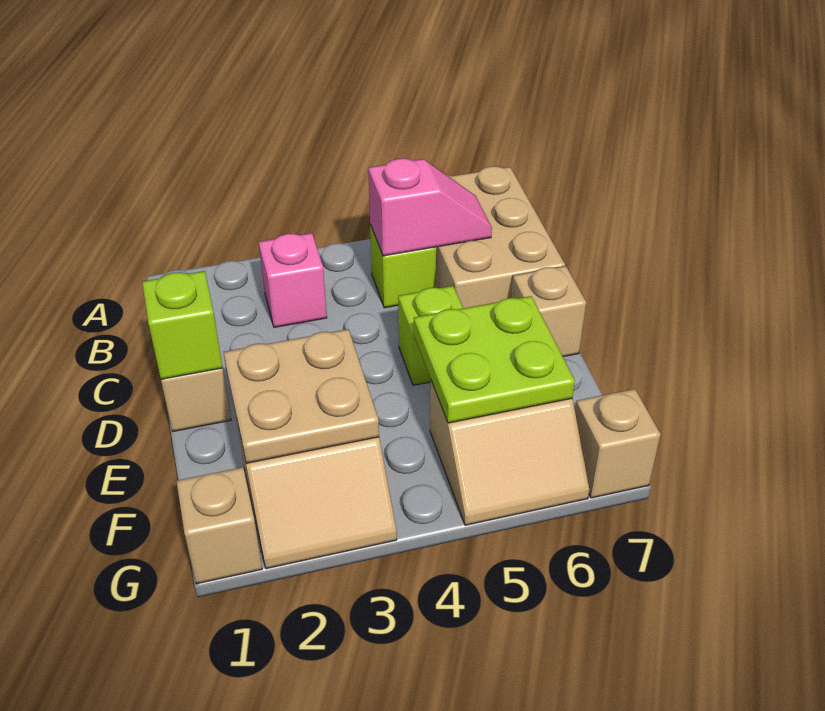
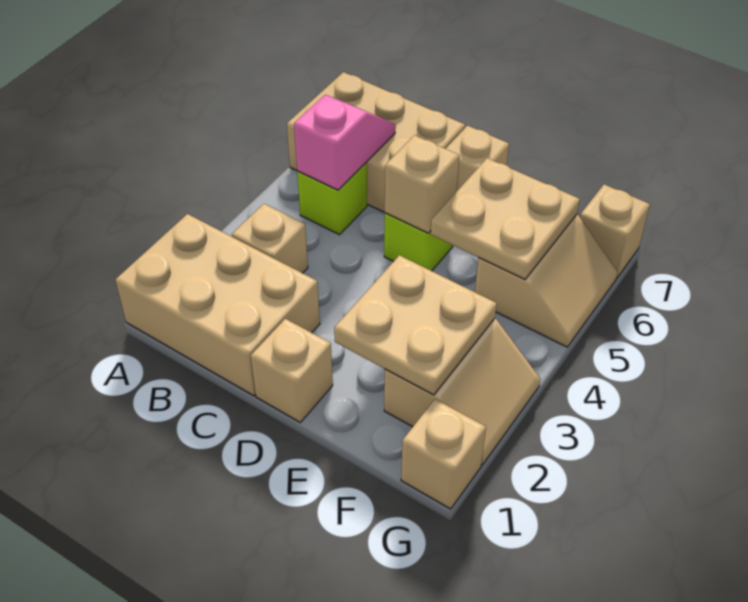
none -> tan brick A1:C2 level 1
pink brick B3 level 1 -> tan brick B3 level 1
lime brick D1 level 2 -> none
none -> tan brick D5 level 2
lime plate E5:F6 level 2 -> tan plate E5:F6 level 2

